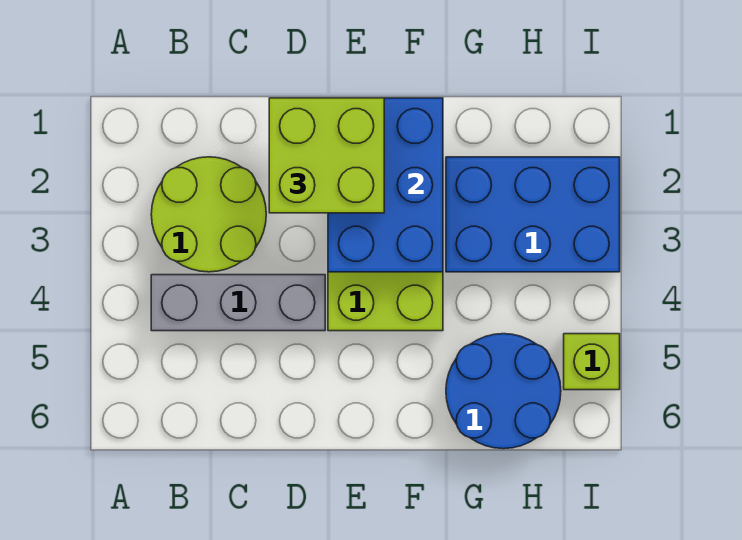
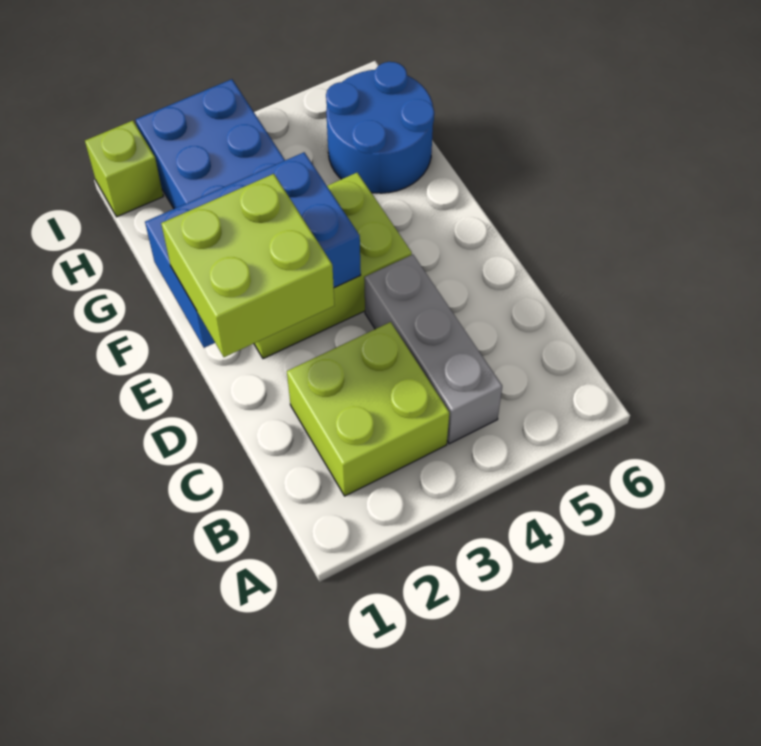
lime round brick B2:C3 level 1 -> lime brick B2:C3 level 1
lime brick I5 level 1 -> lime brick I1 level 1

